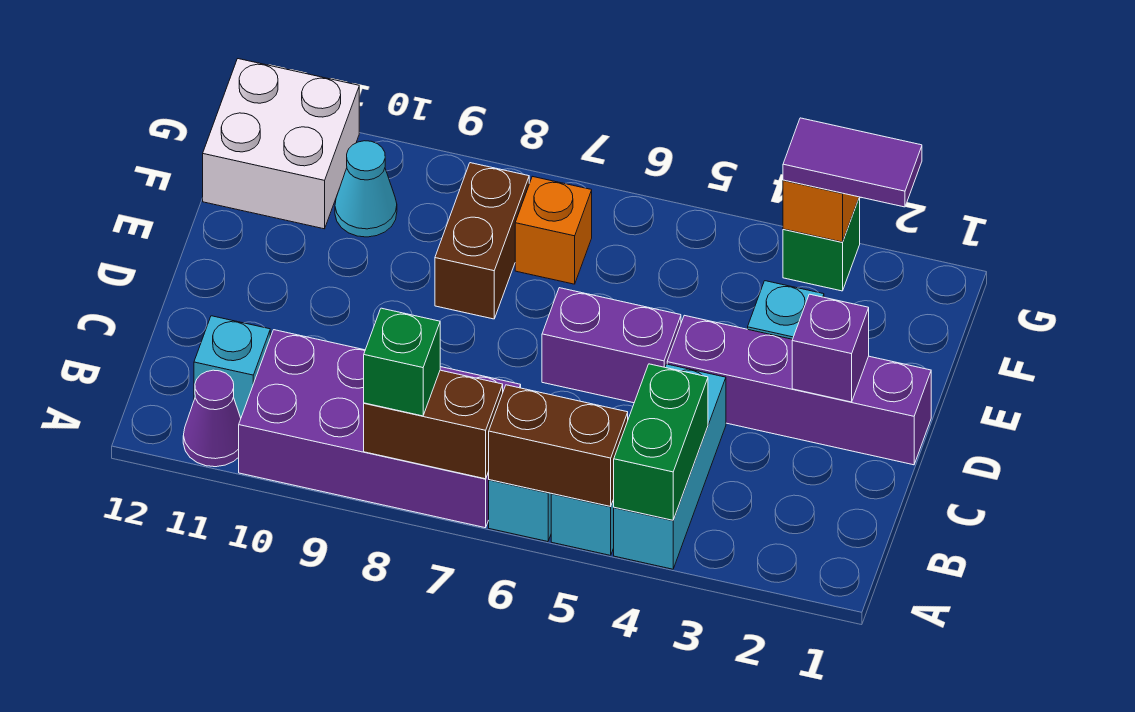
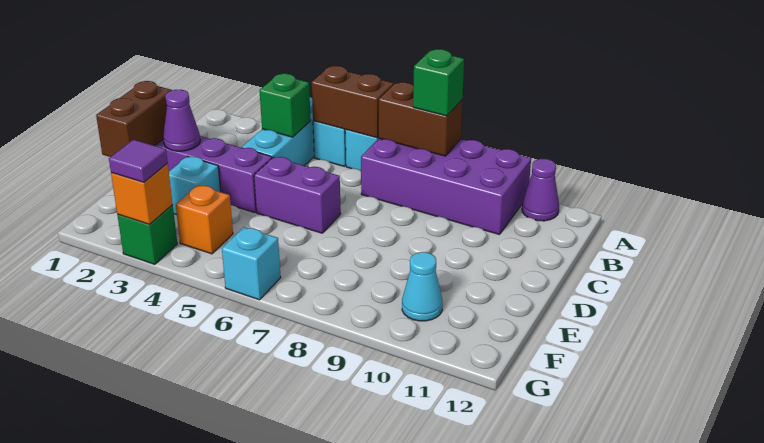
green brick A4:B4 level 2 -> green brick B4 level 2
cyan brick B11 level 1 -> cyan brick G6 level 1
purple brick D2 level 2 -> purple cone D2 level 2
brown brick E8:F8 level 1 -> brown brick D1:E1 level 2
orange brick F7 level 1 -> orange brick F4 level 1
white brick F11:G12 level 1 -> none
purple tile G2:G3 level 3 -> purple tile G3 level 3

